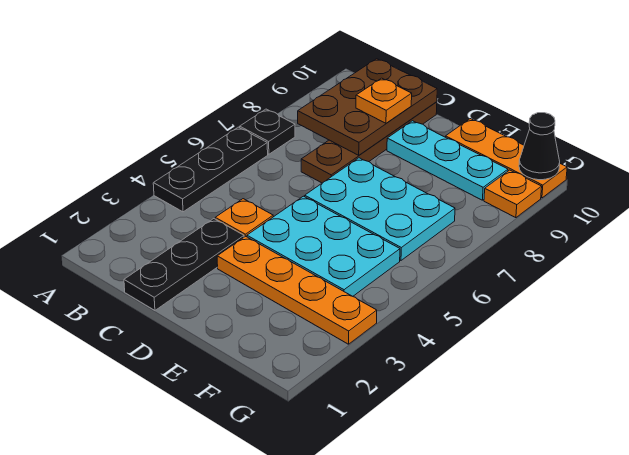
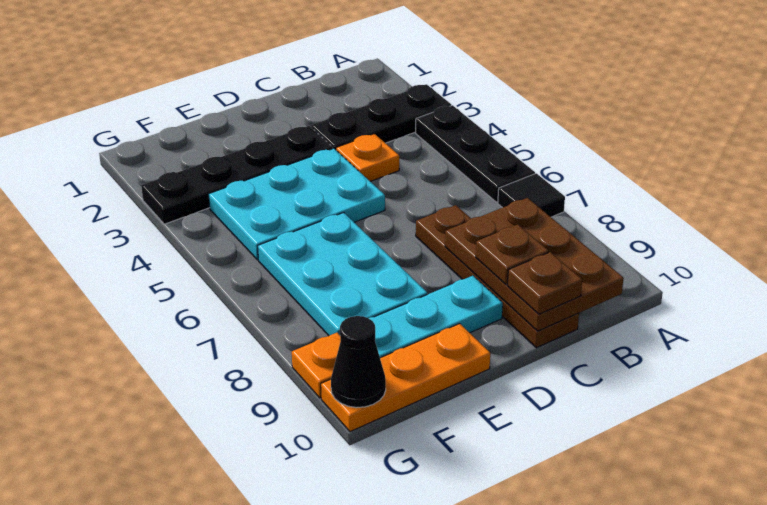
black plate A7 level 1 -> black tile A7 level 1
black plate C1:C3 level 1 -> black plate A3:C3 level 1
orange plate C9 level 3 -> brown plate C9 level 3
none -> brown plate C10 level 3
orange plate D3:G3 level 1 -> black plate D3:G3 level 1
cyan plate D6:F7 level 1 -> cyan plate E6:F8 level 1

